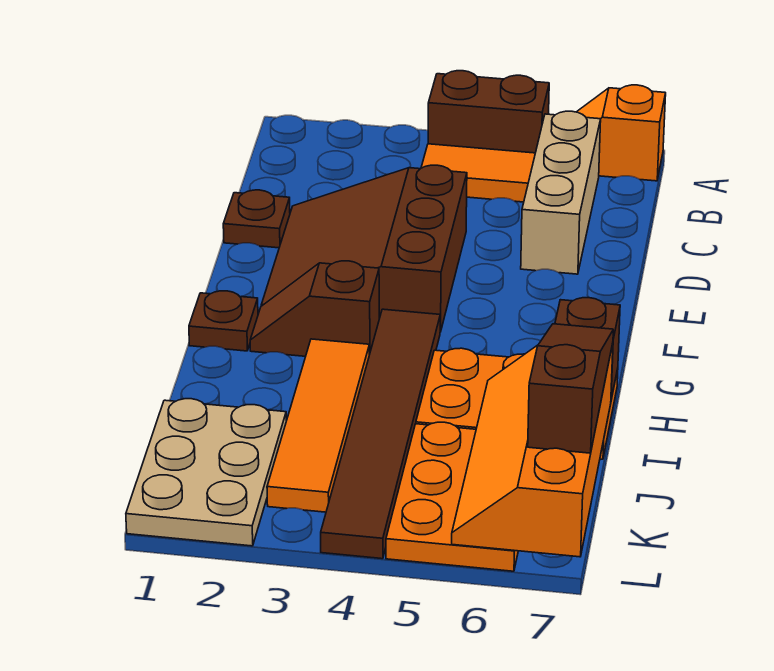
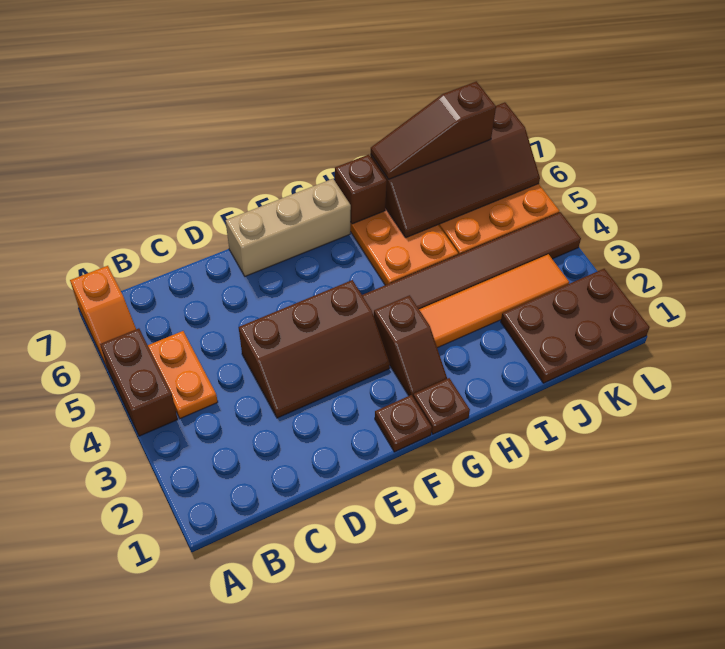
orange tile B4:B5 level 1 -> orange plate B4:B5 level 1
tan brick B6:D6 level 1 -> tan brick E7:G7 level 1
brown plate D1 level 1 -> brown plate F1 level 1
brown slope D2:F4 level 1 top 4 -> brown slope D3:F4 level 1 top 4
orange slope I6:L7 level 2 top 7 -> brown slope I6:L7 level 2 top 7
tan plate J1:L2 level 1 -> brown plate J1:L2 level 1

